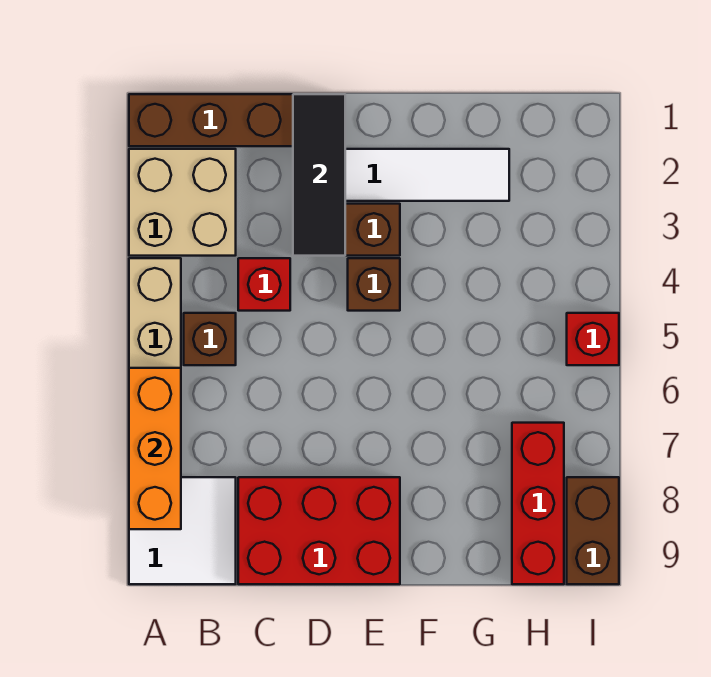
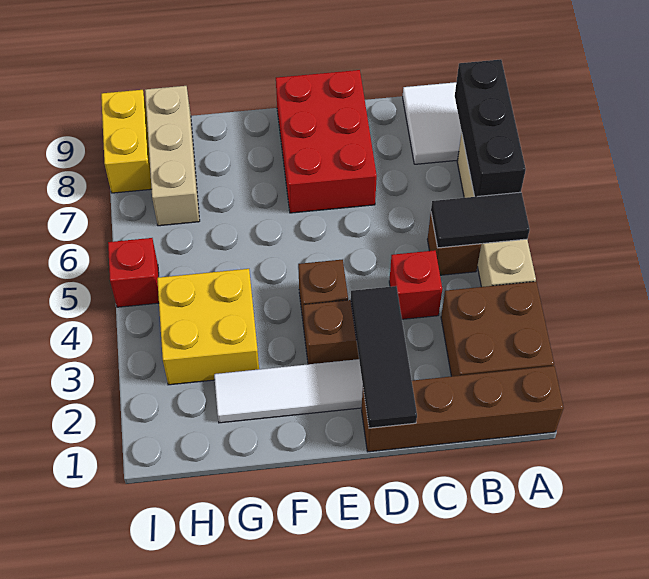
tan brick A2:B3 level 1 -> brown brick A2:B3 level 1
none -> black tile A5:B5 level 2
orange brick A6:A8 level 2 -> black brick A6:A8 level 2
red brick C8:E9 level 1 -> red brick D7:E9 level 1
none -> yellow brick G3:H4 level 1
red brick H7:H9 level 1 -> tan brick H7:H9 level 1
brown brick I8:I9 level 1 -> yellow brick I8:I9 level 1

